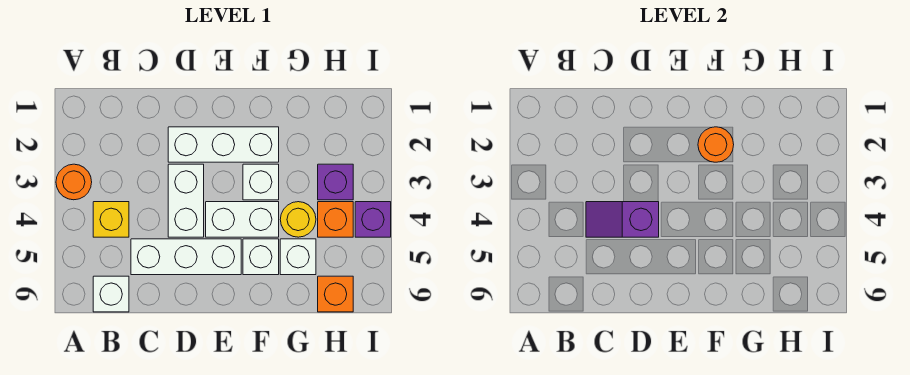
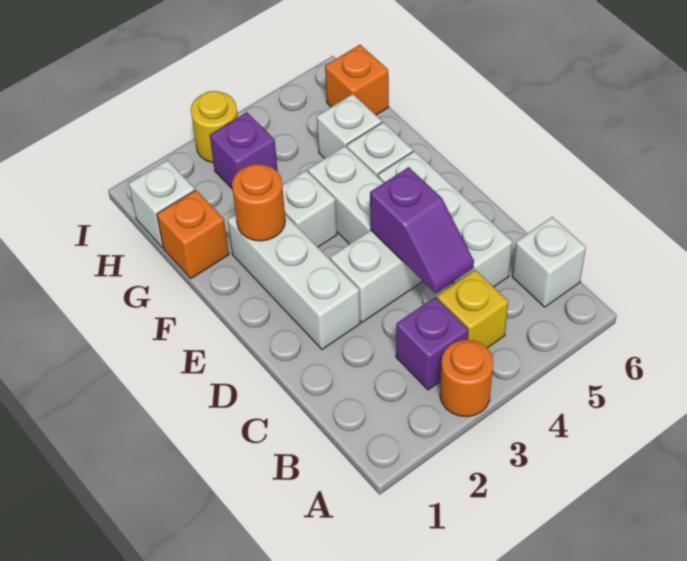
yellow round brick G4 level 1 -> yellow round brick I3 level 1
none -> white brick H1 level 1
orange brick H4 level 1 -> orange brick G1 level 1
purple brick I4 level 1 -> purple brick B3 level 1

